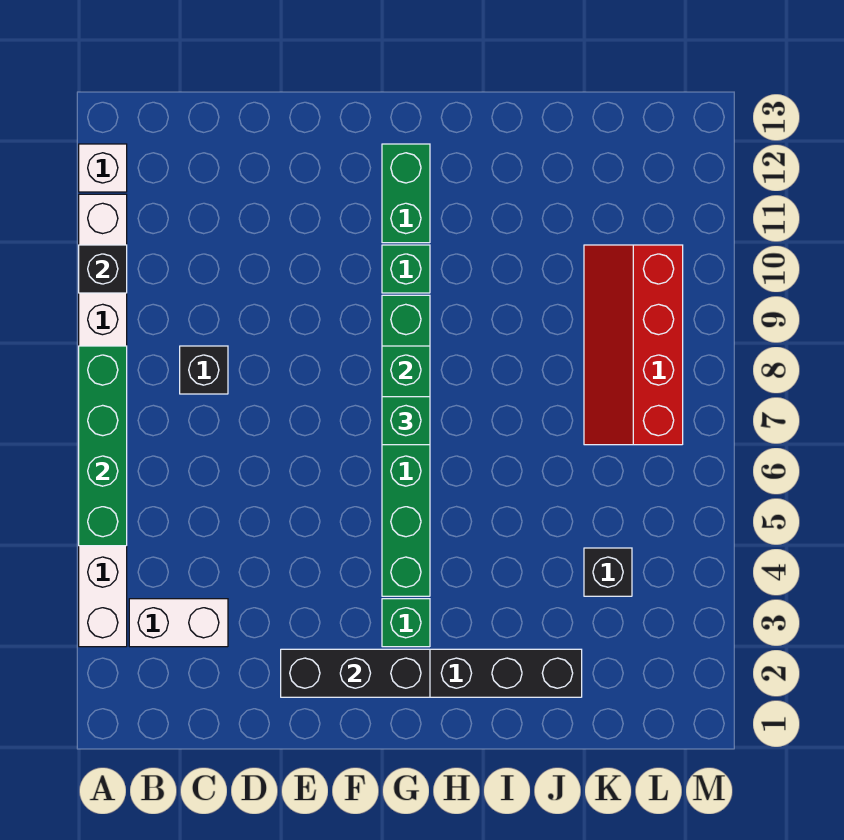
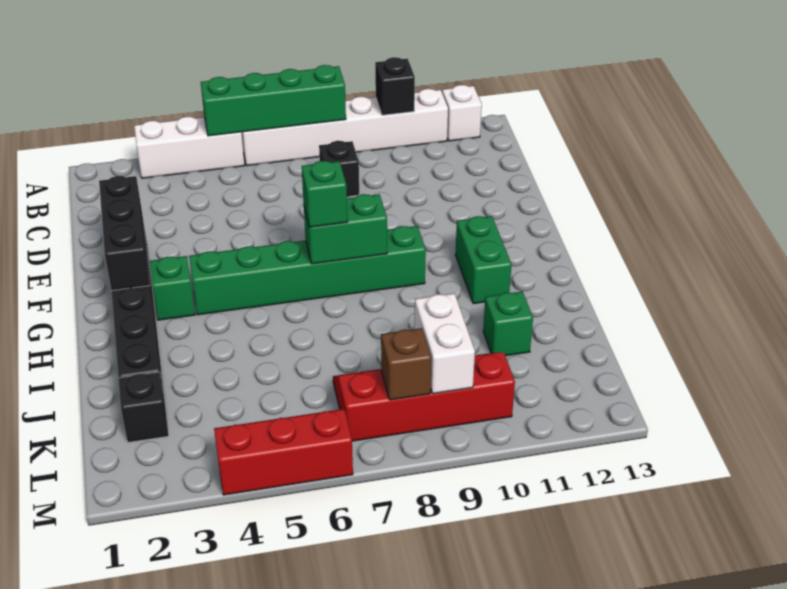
white brick B3:C3 level 1 -> white brick K9:L9 level 2
green brick G10 level 1 -> green brick J11 level 1
green brick G11:G12 level 1 -> green brick G11:H11 level 1
black brick K4 level 1 -> black brick K2 level 1
none -> brown brick L8 level 2
none -> red brick M4:M6 level 1

